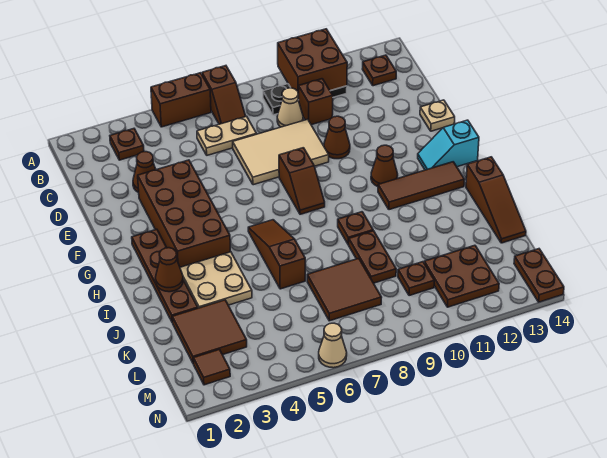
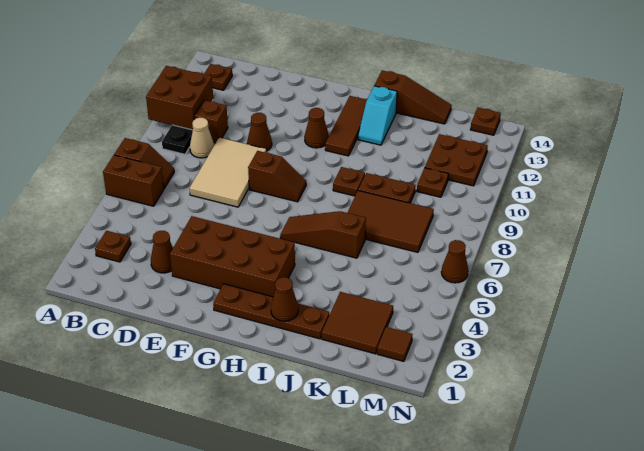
brown brick A5:A6 level 1 -> brown brick A6:B6 level 1
tan plate C6:C7 level 1 -> none
tan plate E14 level 1 -> none
cyan slope G13:G14 level 1 top 14 -> cyan slope I12:I13 level 1 top 13
tan plate I3:J4 level 1 -> none
brown tile K7:L8 level 1 -> brown tile J7:L8 level 1
brown plate M14:N14 level 1 -> brown plate M14 level 1
tan cone N6 level 1 -> brown cone N6 level 1

